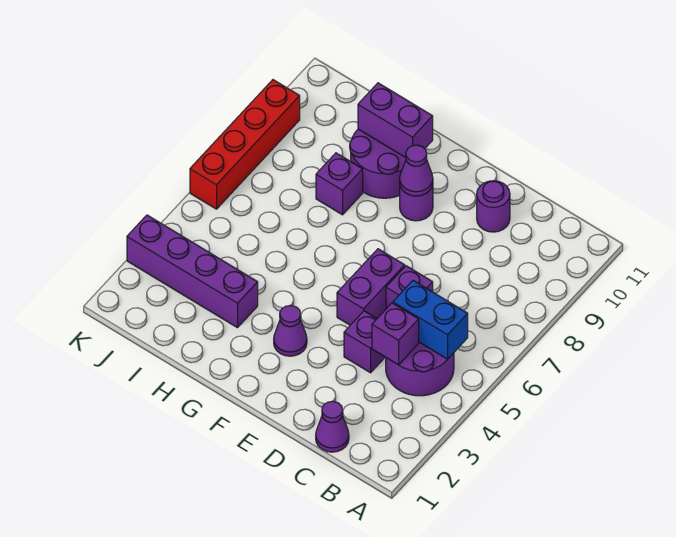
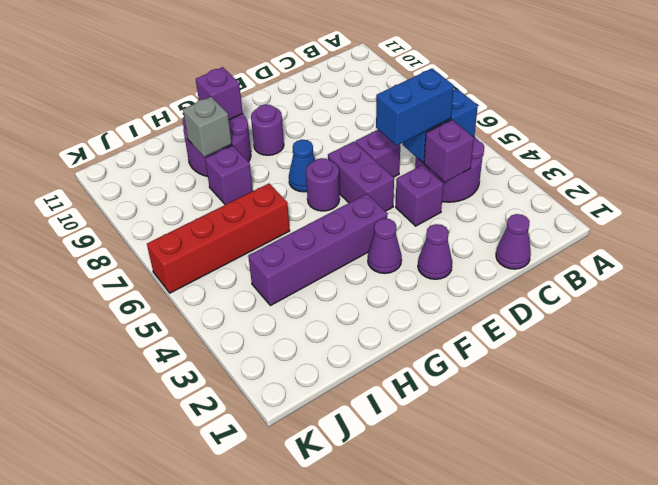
none -> blue brick C5:D5 level 3
purple round brick D10 level 1 -> purple round brick F6 level 1
none -> blue cone F7 level 1
purple cone F9 level 2 -> purple cone E2 level 1
purple brick G10:H10 level 2 -> purple brick G10 level 2
purple brick H3:K3 level 1 -> purple brick F4:I4 level 1
none -> grey brick H9 level 2
red brick K6:K9 level 1 -> red brick H6:K6 level 1

